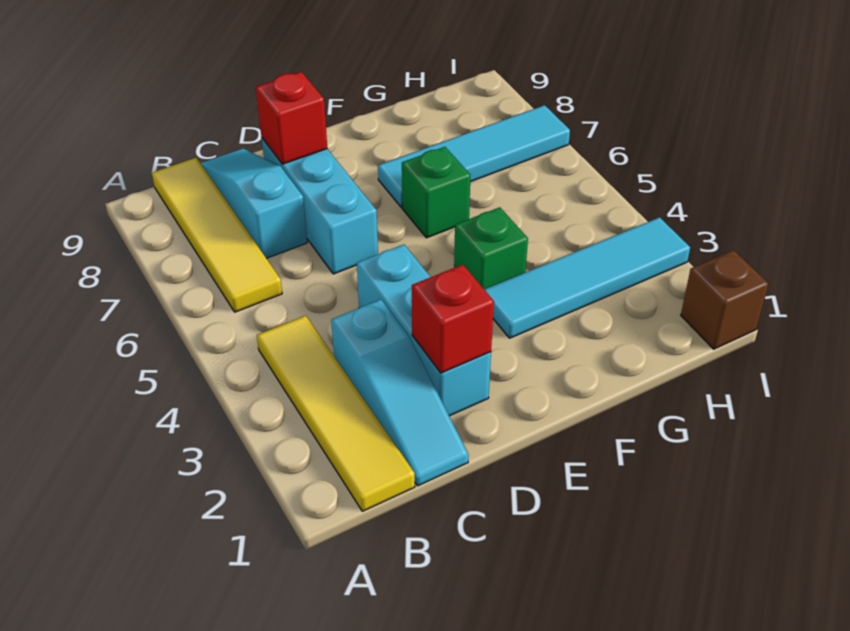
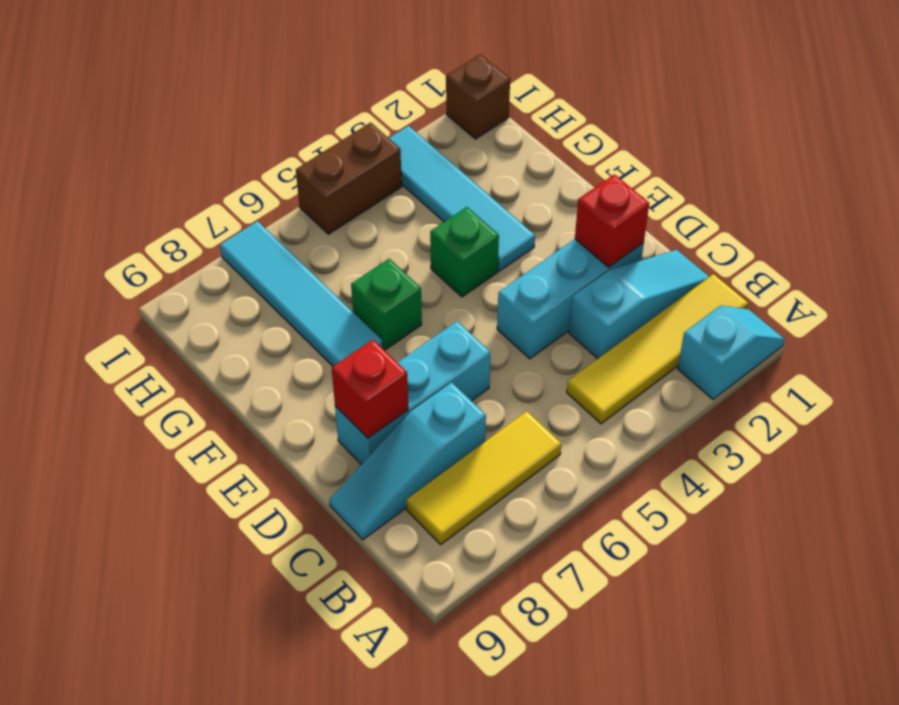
none -> cyan slope A1:A2 level 1 top 2
yellow tile B6:B9 level 1 -> yellow tile B6:B8 level 1
none -> brown brick I4:I5 level 1

